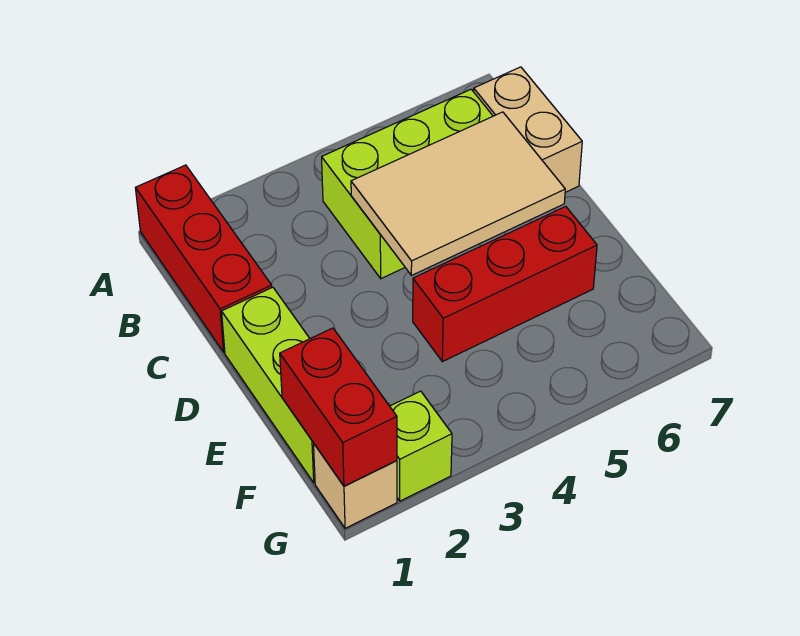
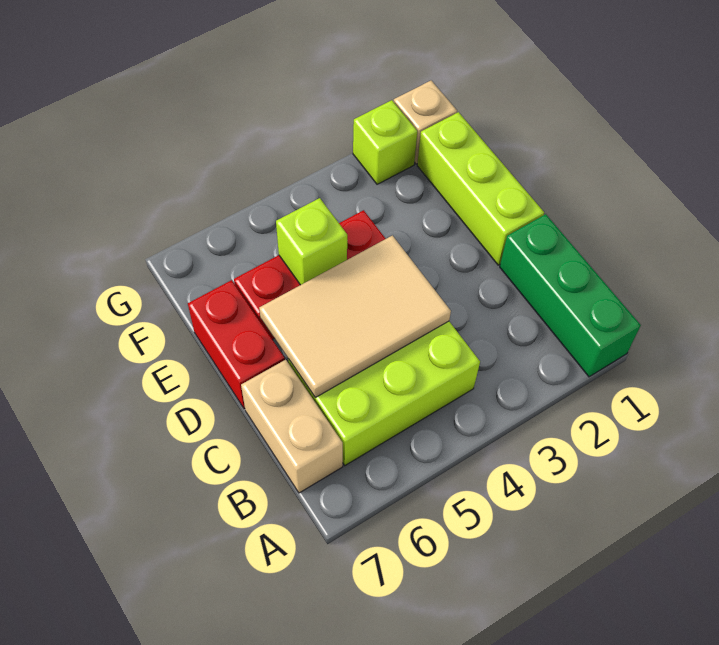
red brick A1:C1 level 1 -> green brick A1:C1 level 1
none -> lime brick E5 level 2
red brick F1:G1 level 2 -> red brick D7:E7 level 1

